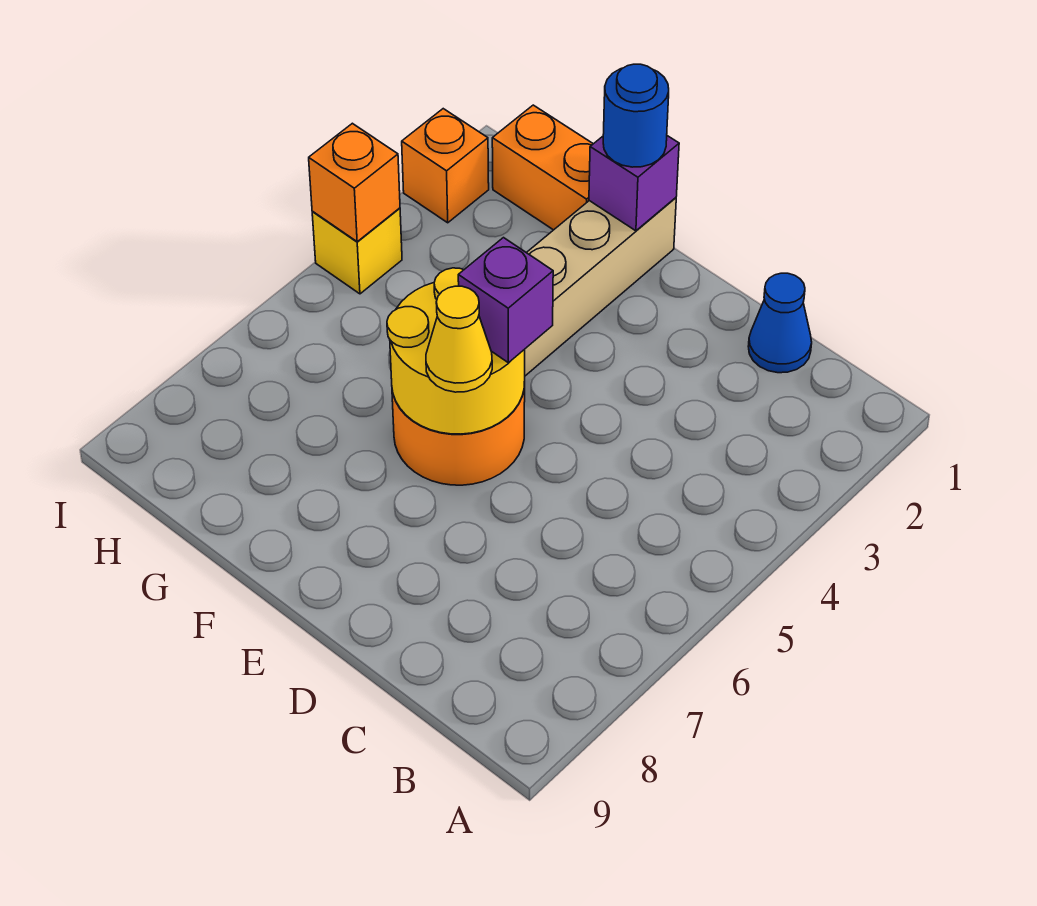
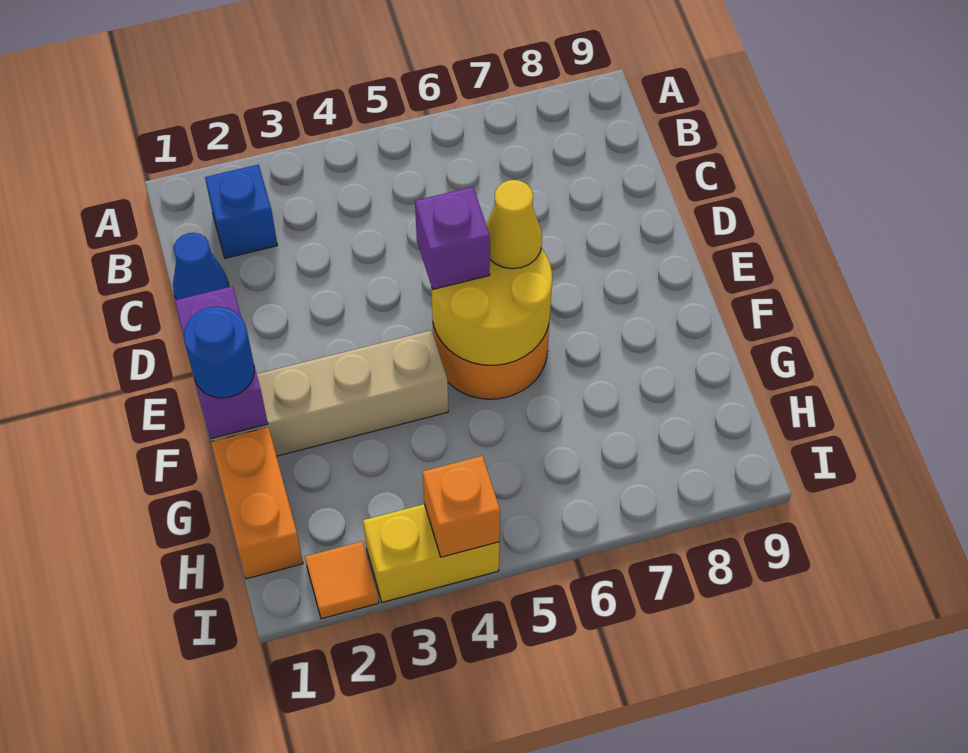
none -> blue brick B2 level 1
purple brick F1 level 2 -> purple brick E1:F1 level 2
orange brick I2 level 1 -> orange tile I2 level 1
yellow brick I4 level 1 -> yellow brick I3:I4 level 1

